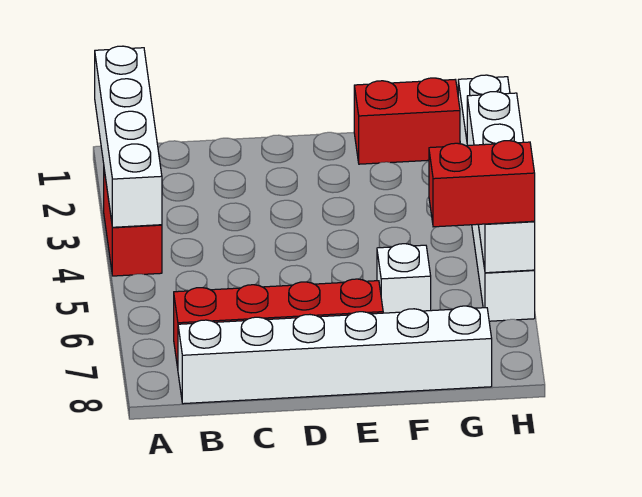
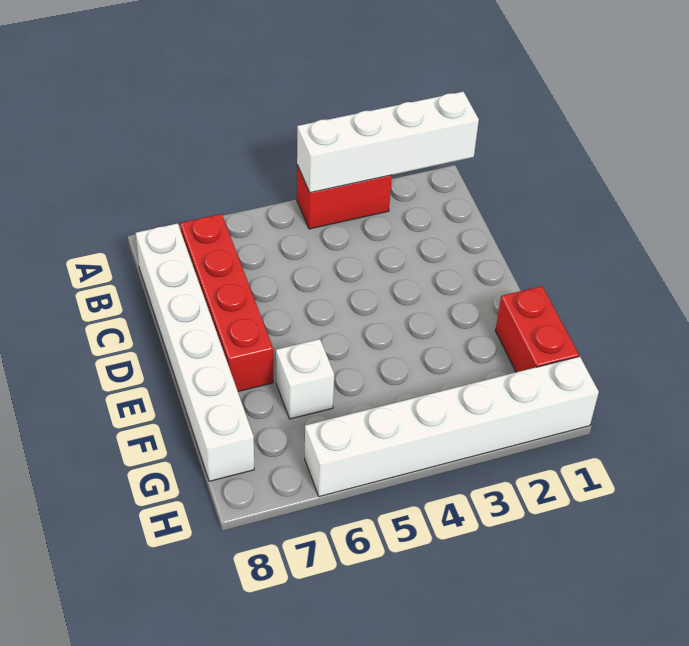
red brick G6:H6 level 3 -> none
white brick H3:H6 level 2 -> none

